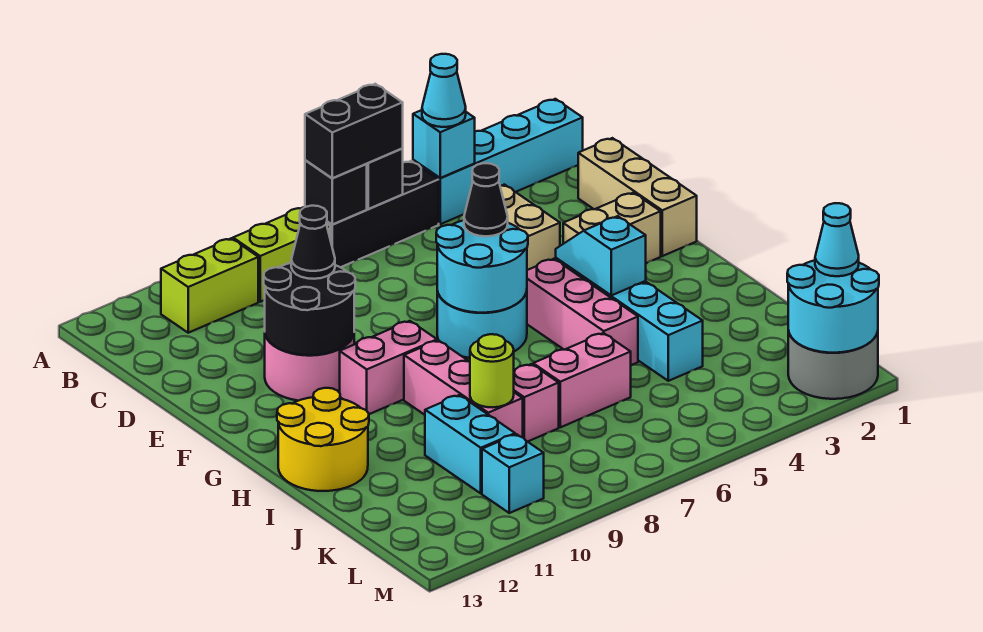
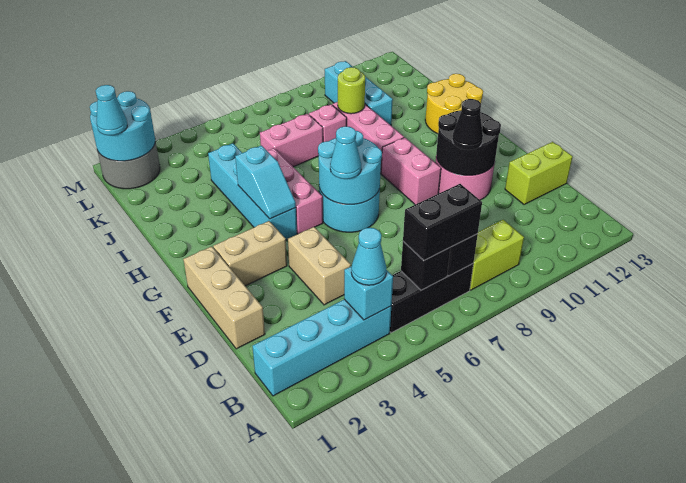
lime brick B10:B11 level 1 -> lime brick D12:D13 level 1
black cone F6 level 3 -> cyan cone F6 level 3
pink brick G9:G10 level 1 -> pink brick F9:G9 level 1

